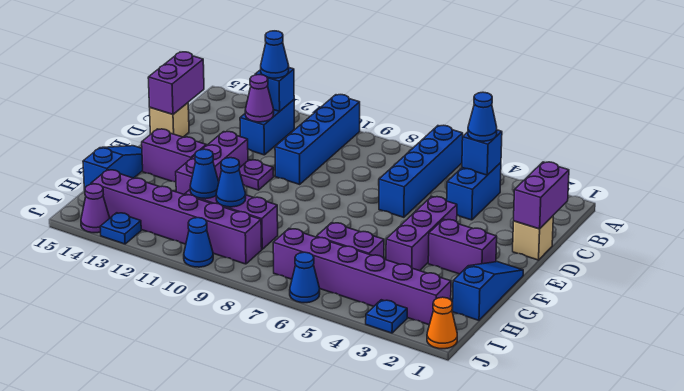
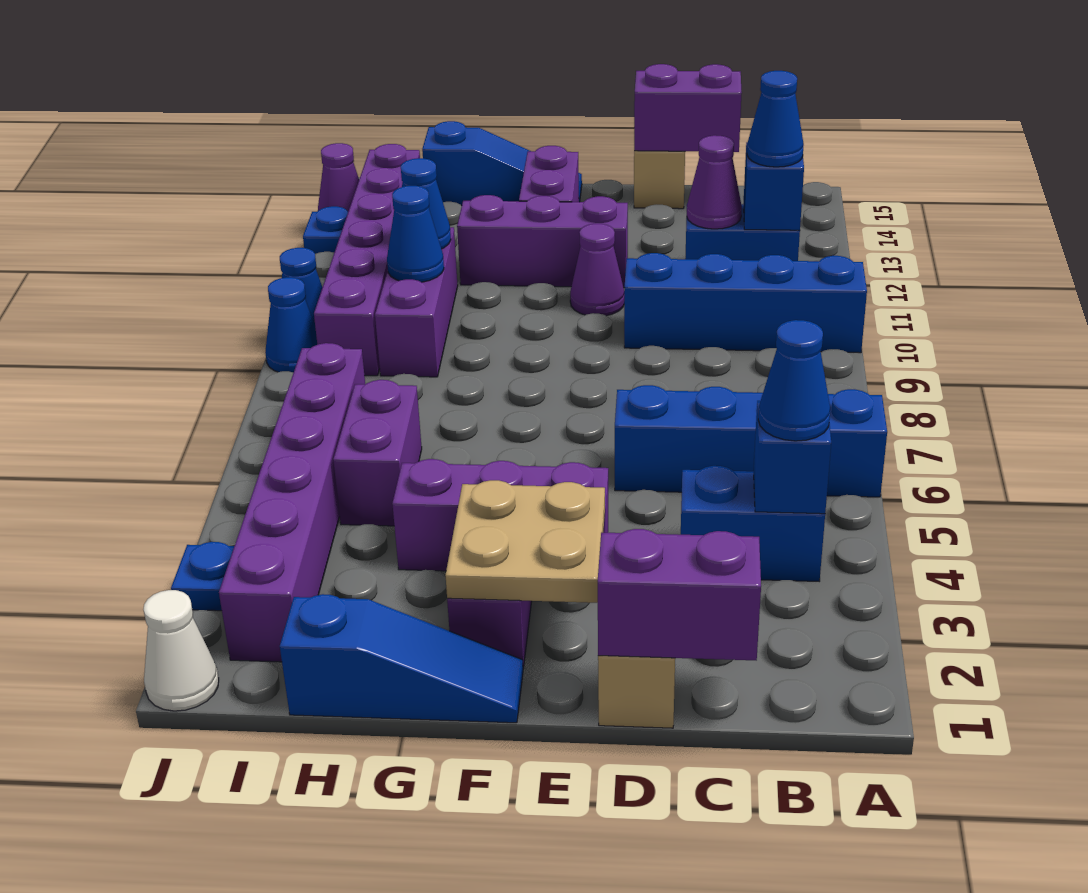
none -> tan plate E2:F3 level 2
purple plate E11 level 1 -> purple cone E11 level 1
orange cone J1 level 1 -> white cone J1 level 1
blue cone J6 level 1 -> blue cone J9 level 1

